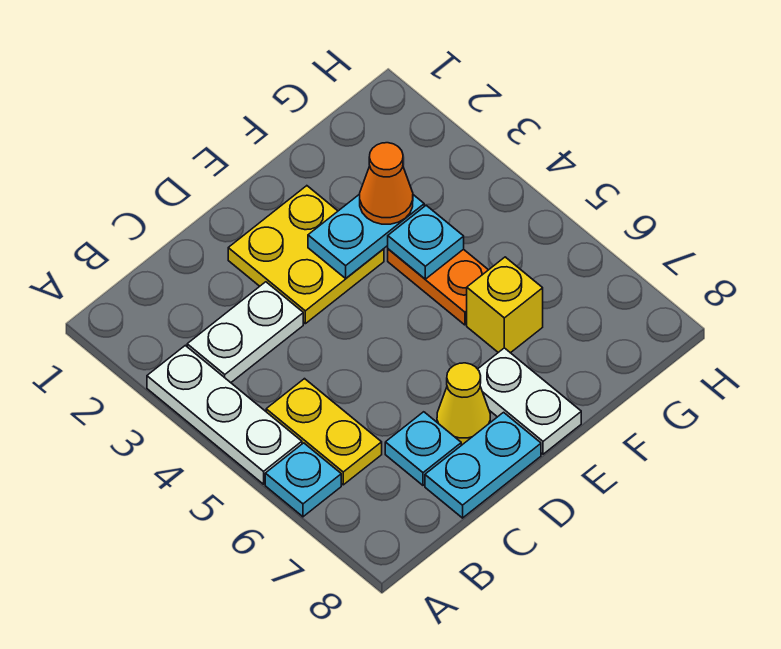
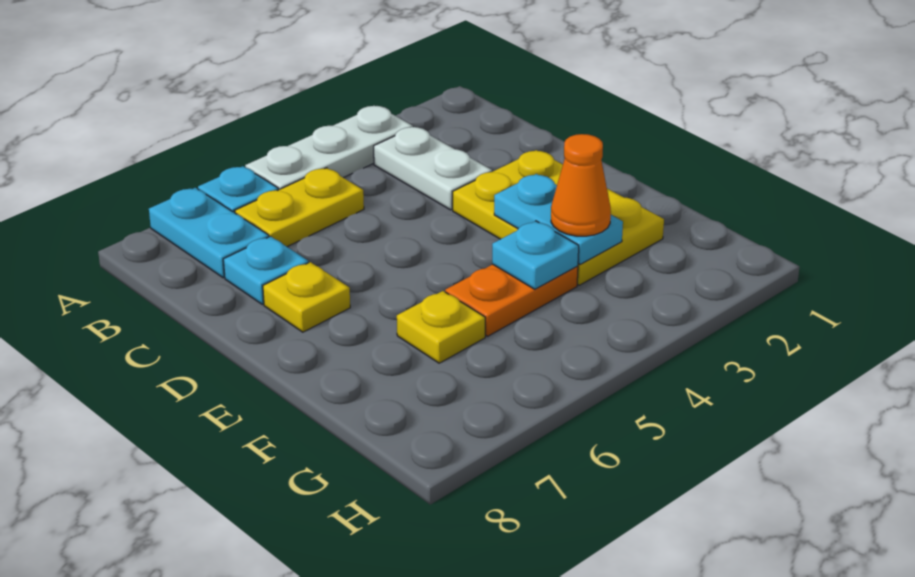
cyan plate C8:D8 level 1 -> cyan plate A7:B7 level 1
yellow plate D2:E3 level 1 -> yellow plate D2:F3 level 1
yellow cone D7 level 1 -> yellow plate D7 level 1
white plate E7:E8 level 1 -> none
yellow brick F6 level 1 -> yellow plate F6 level 1

